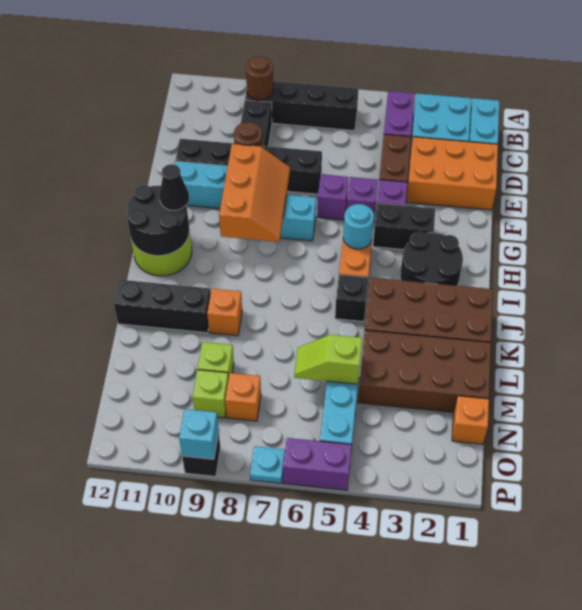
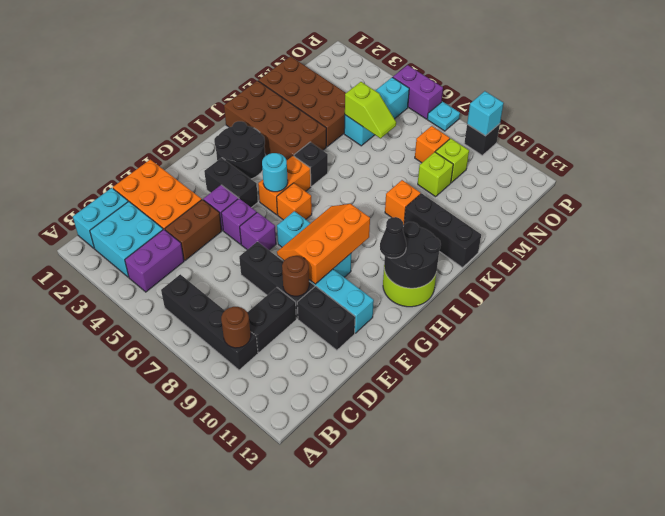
orange brick N1 level 1 -> orange brick H6 level 1

